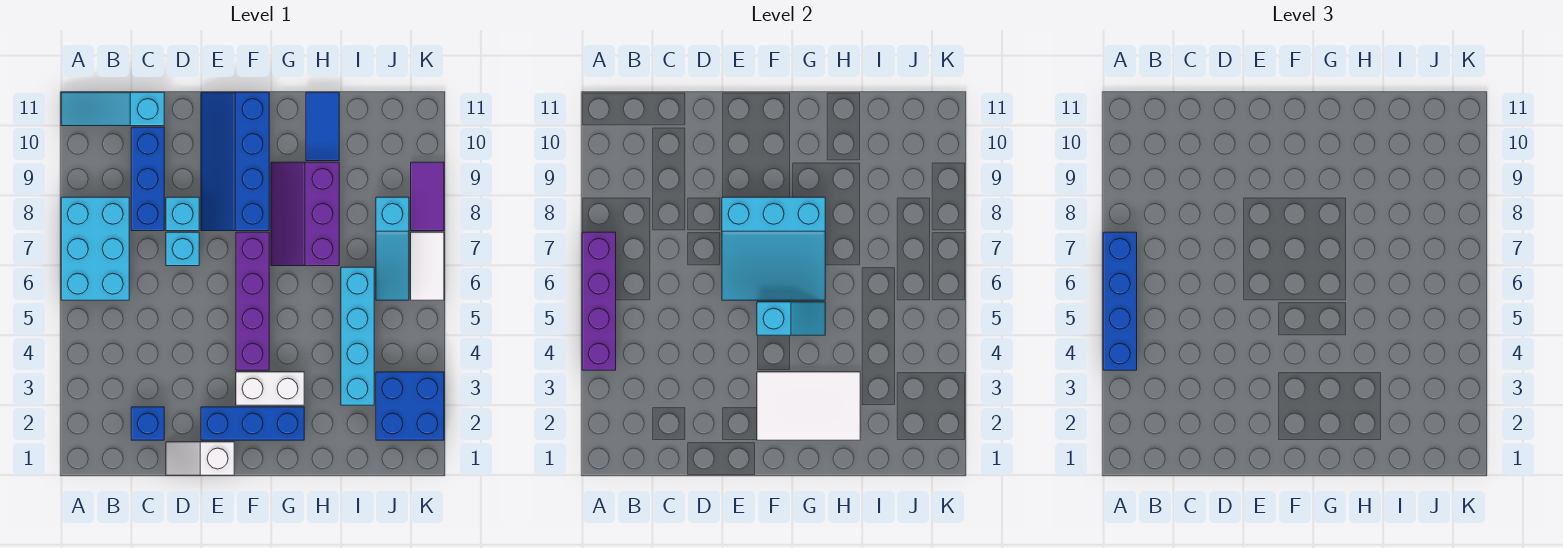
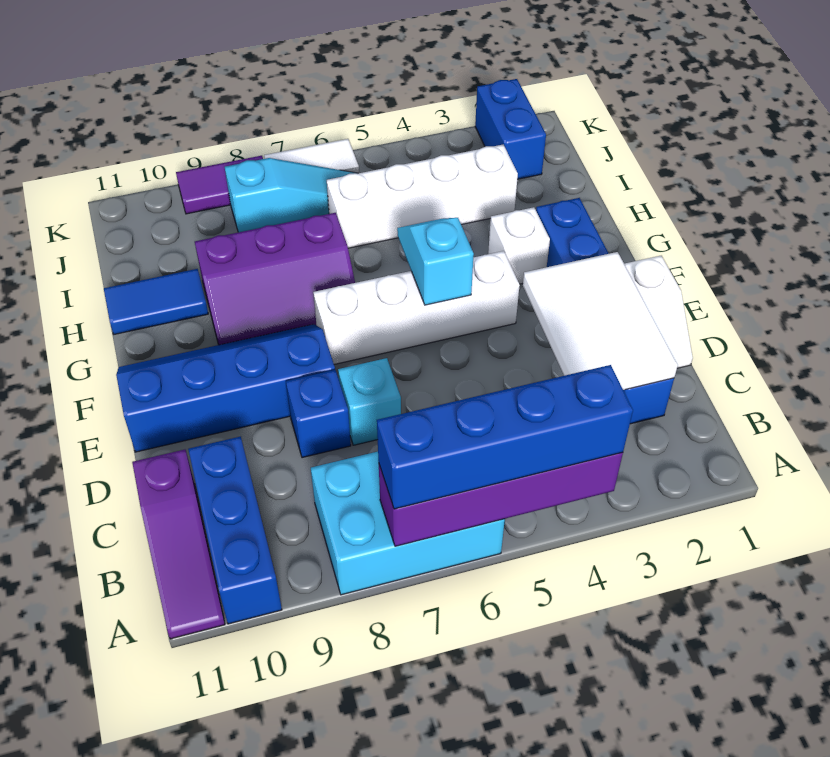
cyan slope A11:C11 level 1 top C -> purple slope A11:C11 level 1 top C
blue brick C8:C10 level 1 -> blue brick A10:C10 level 1
cyan brick D8 level 1 -> blue brick D8 level 1
cyan slope E6:G8 level 2 top 8 -> none
blue slope E8:F11 level 1 top F -> blue slope E8:F11 level 1 top E
white tile F2:H3 level 2 -> white tile C2:E3 level 2
white brick F3:G3 level 1 -> white brick G3 level 1
purple brick F4:F7 level 1 -> white brick F4:F7 level 1
cyan brick I3:I6 level 1 -> white brick I3:I6 level 1
blue brick J2:K3 level 1 -> blue brick J2:K2 level 1

